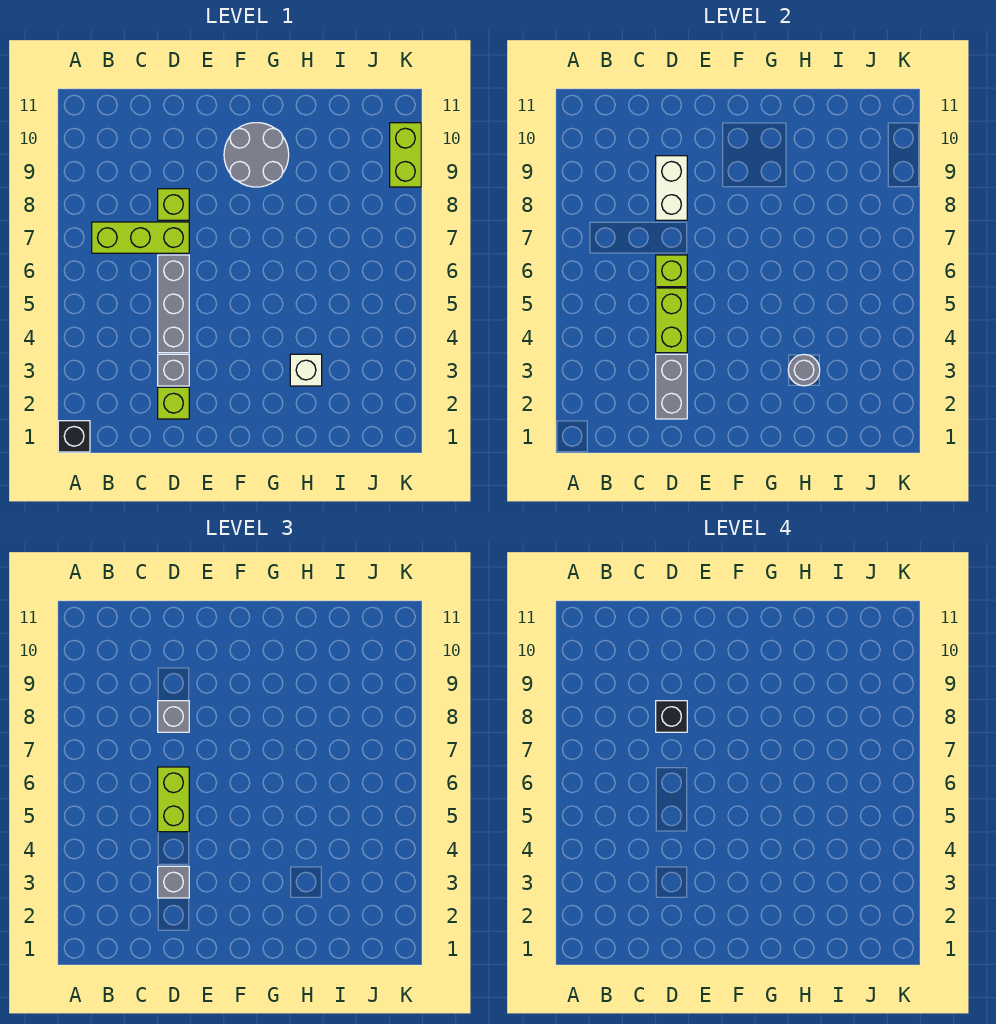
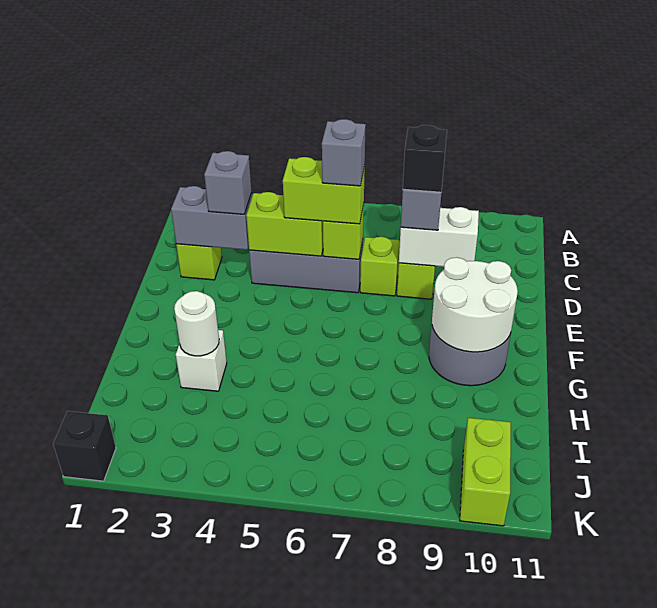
black brick A1 level 1 -> black brick K1 level 1
lime brick B7:D7 level 1 -> lime brick D7 level 1
grey brick D3 level 1 -> grey brick D6 level 4
none -> white round brick F9:G10 level 2
grey round brick H3 level 2 -> white round brick H3 level 2
lime brick K9:K10 level 1 -> lime brick J10:K10 level 1

